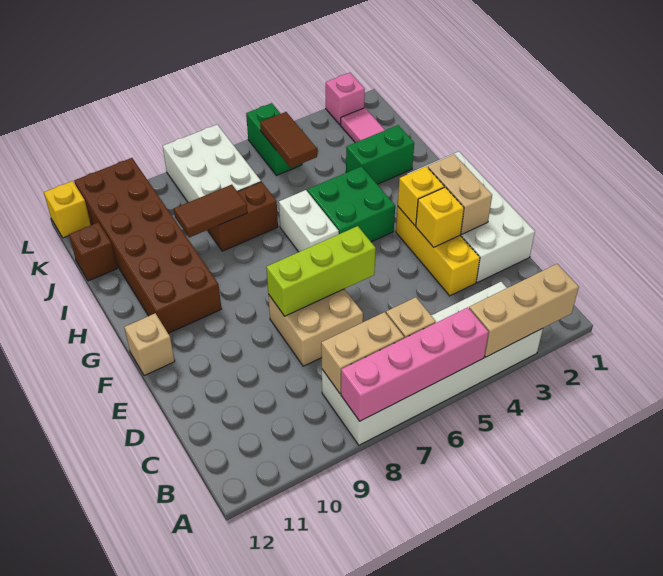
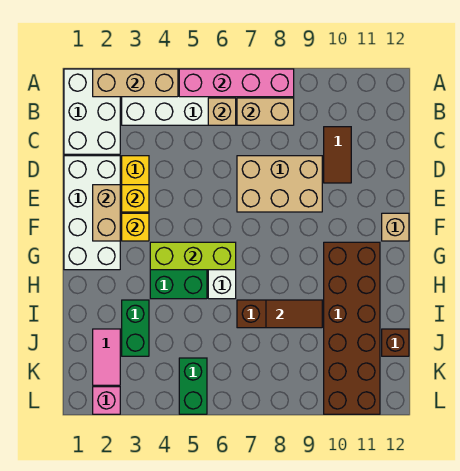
tan brick D7:E8 level 1 -> tan brick D7:E9 level 1
lime brick E6:E8 level 2 -> lime brick G4:G6 level 2
green brick I2:I3 level 1 -> green brick I3:J3 level 1
brown tile J5:K5 level 2 -> brown tile C10:D10 level 1
white brick J7:L8 level 1 -> white brick A1:C2 level 1
yellow brick L12 level 1 -> none

